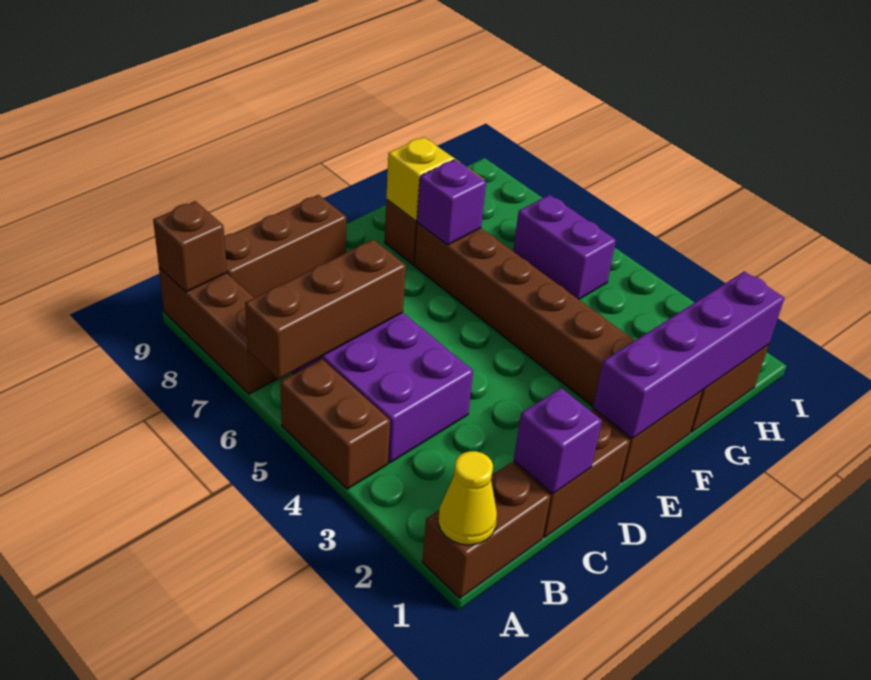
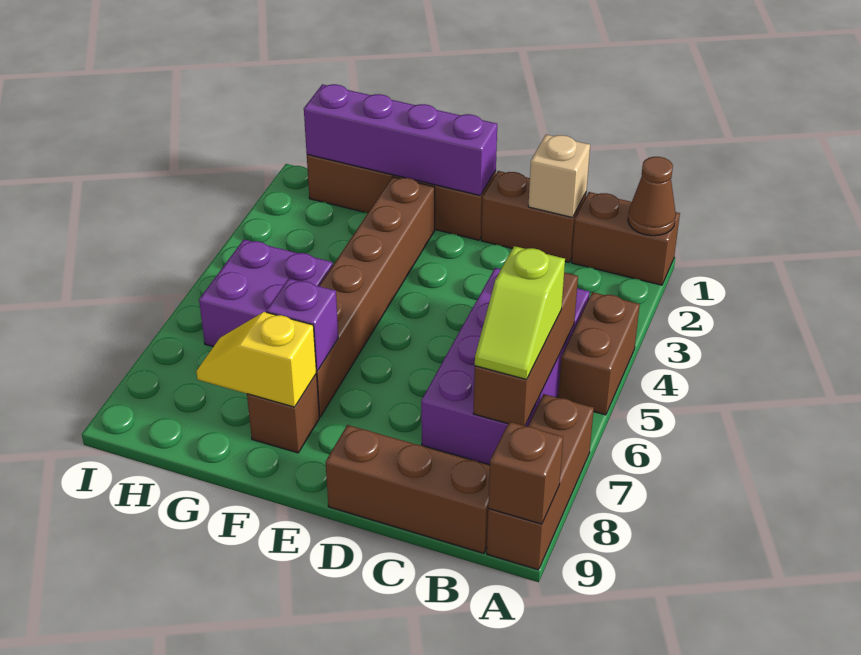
yellow cone A1 level 2 -> brown cone A1 level 2
brown brick A6:C6 level 2 -> brown brick B5:B7 level 2
none -> lime slope B6:B7 level 3 top 6
purple brick C1 level 2 -> tan brick C1 level 2
purple brick H5:H6 level 1 -> purple brick G5:H6 level 1

